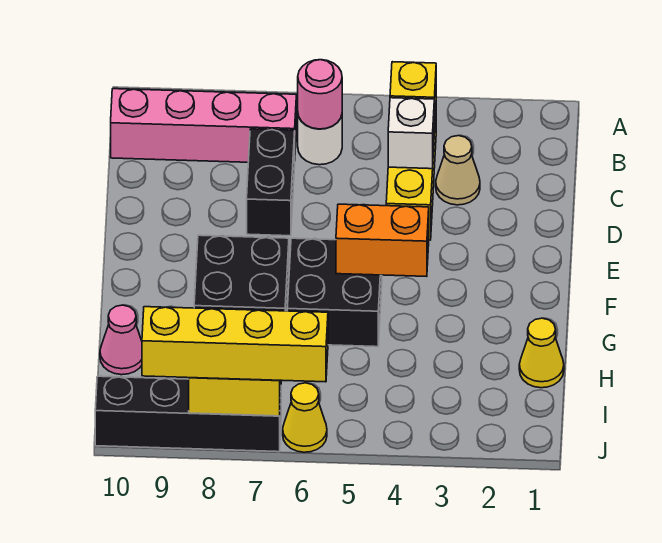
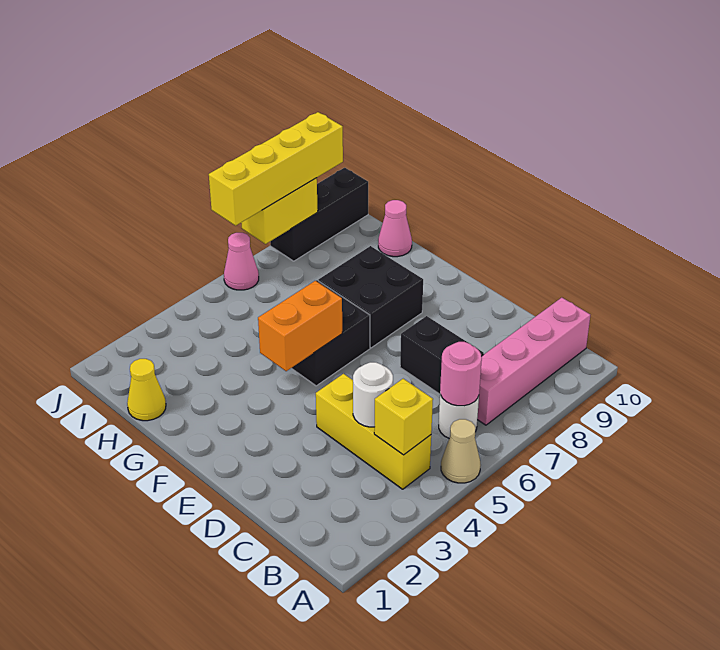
tan cone C3 level 1 -> tan cone A5 level 1
white brick C4 level 2 -> white round brick C4 level 2
yellow cone J6 level 1 -> pink cone J6 level 1
black brick J7:J10 level 1 -> black brick J8:J10 level 1

